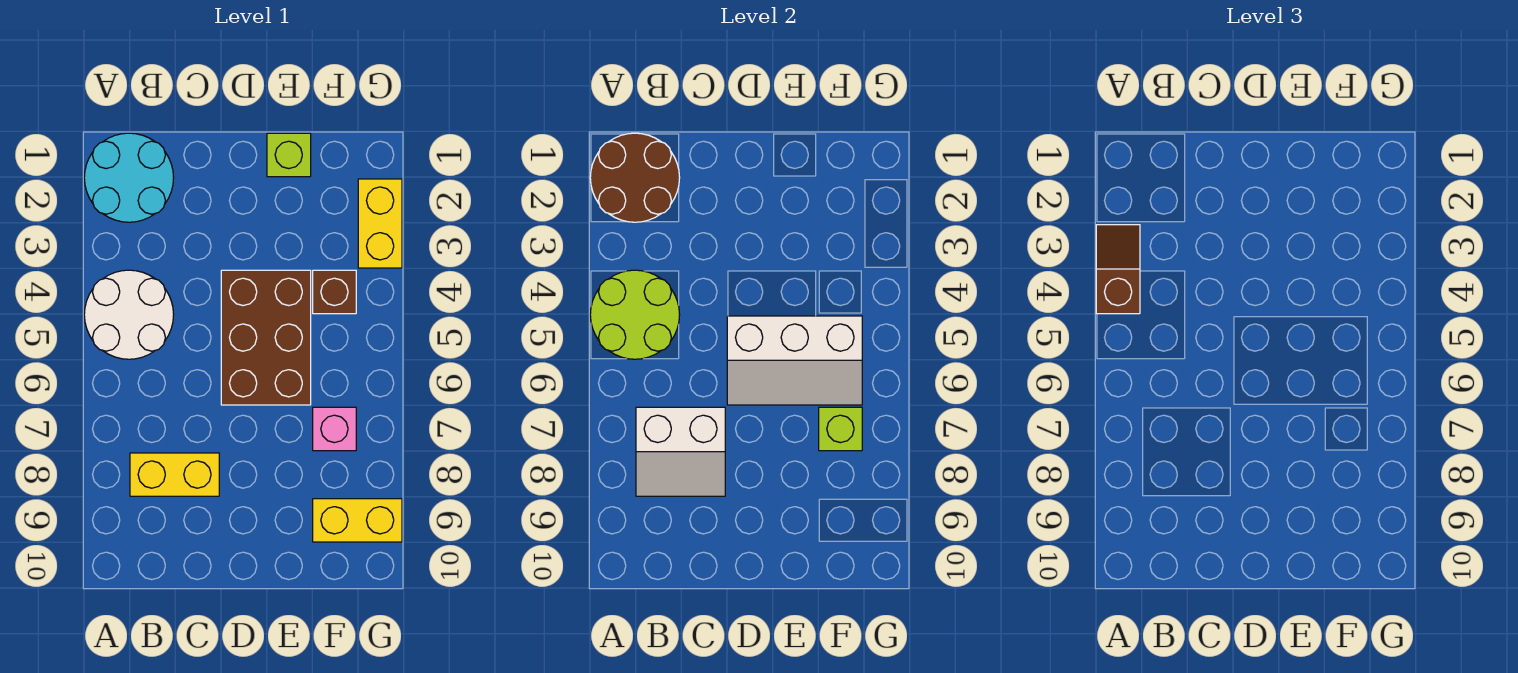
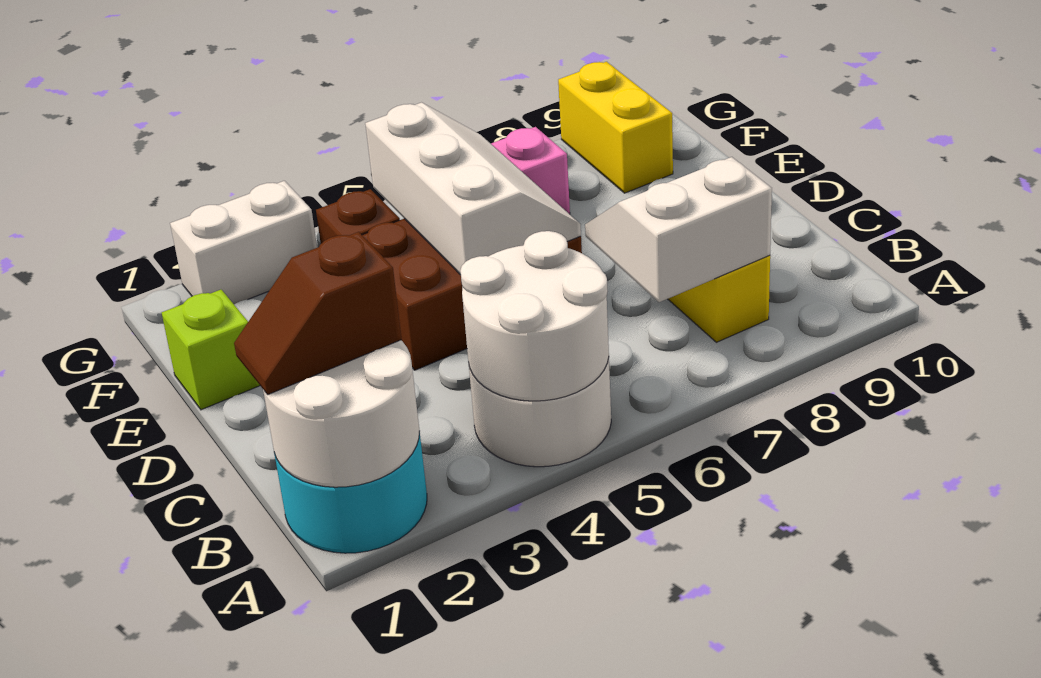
brown round brick A1:B2 level 2 -> white round brick A1:B2 level 2
brown slope A3:A4 level 3 top 4 -> brown slope B1:B2 level 3 top 2
lime round brick A4:B5 level 2 -> white round brick A4:B5 level 2
white slope B7:C8 level 2 top 7 -> white slope B7:C8 level 2 top B
lime brick F7 level 2 -> none
yellow brick G2:G3 level 1 -> white brick G2:G3 level 1

